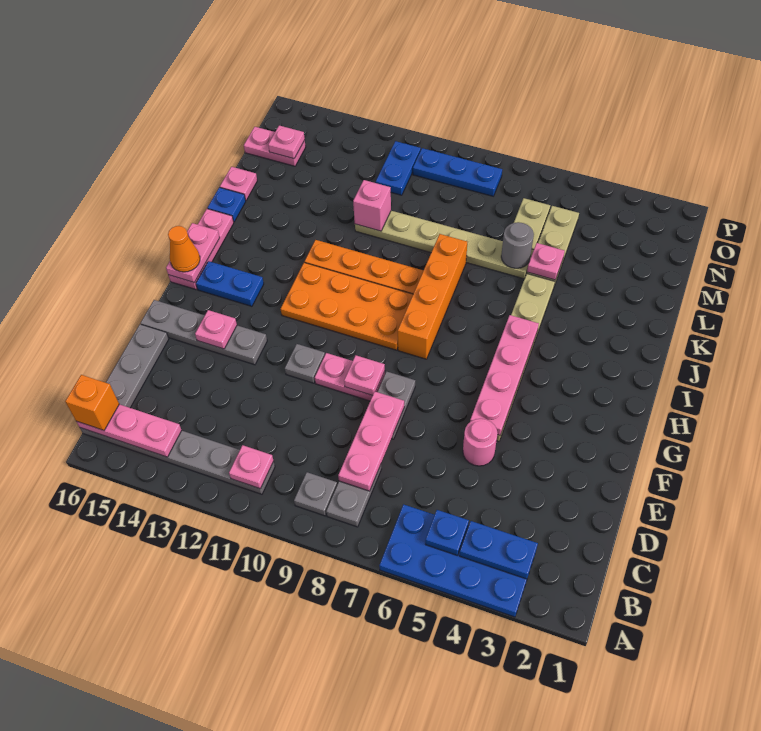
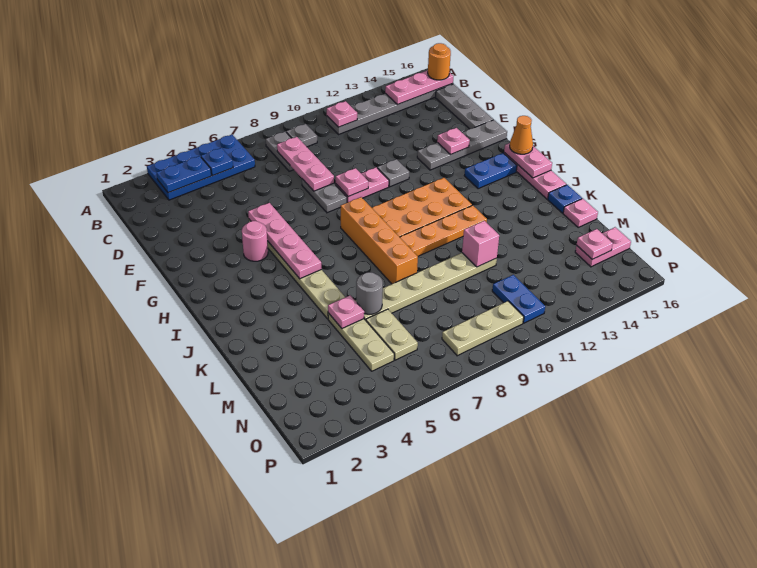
orange brick B16 level 3 -> orange round brick B16 level 3
pink round brick E5 level 1 -> pink round brick G4 level 1
blue plate O8:O10 level 1 -> tan plate O8:O10 level 1

